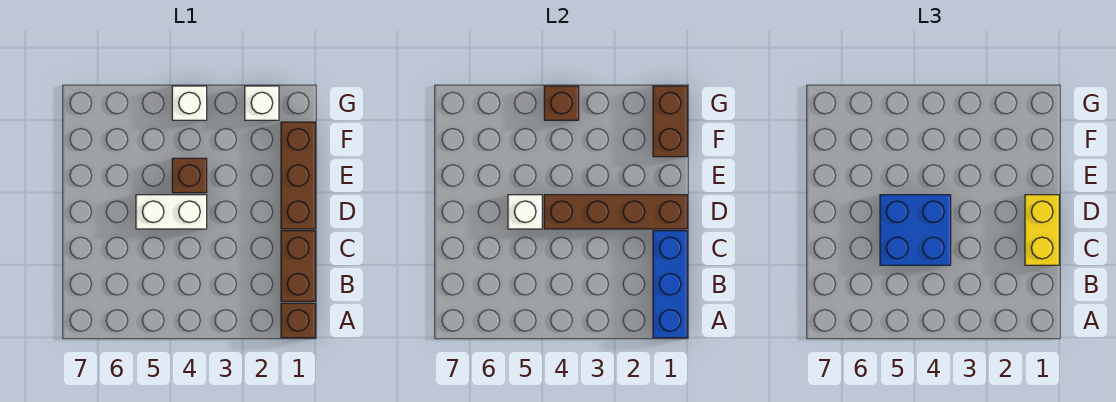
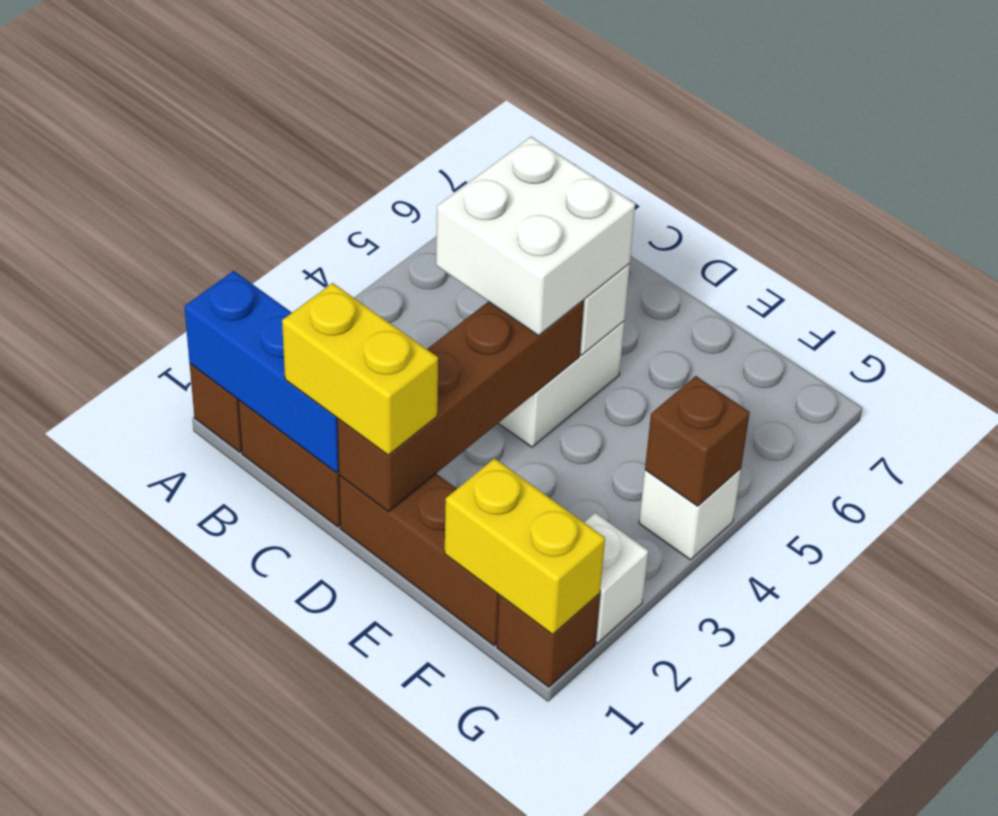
blue brick C4:D5 level 3 -> white brick C4:D5 level 3
brown brick E4 level 1 -> brown brick G1 level 1
brown brick F1:G1 level 2 -> yellow brick F1:G1 level 2

